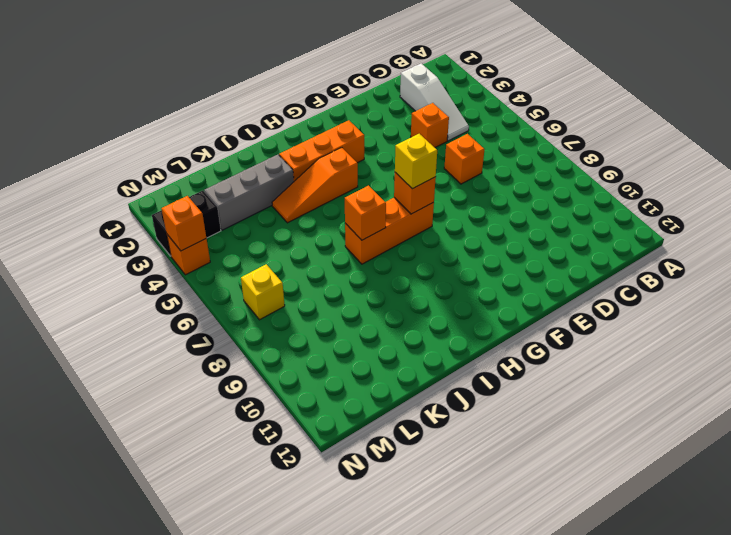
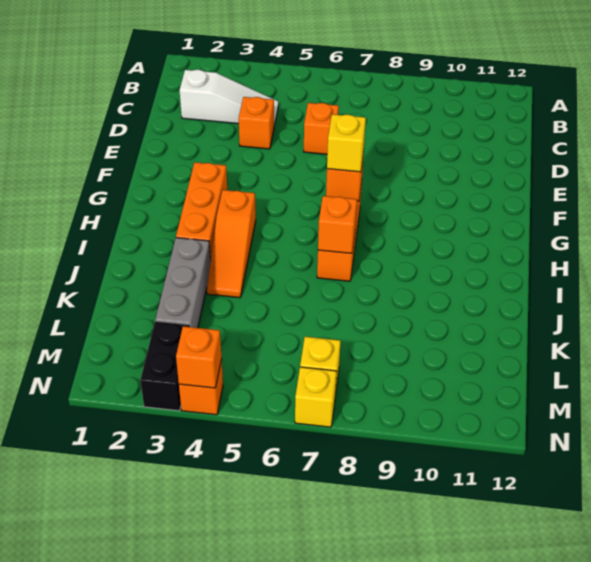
none -> yellow brick N7 level 1

